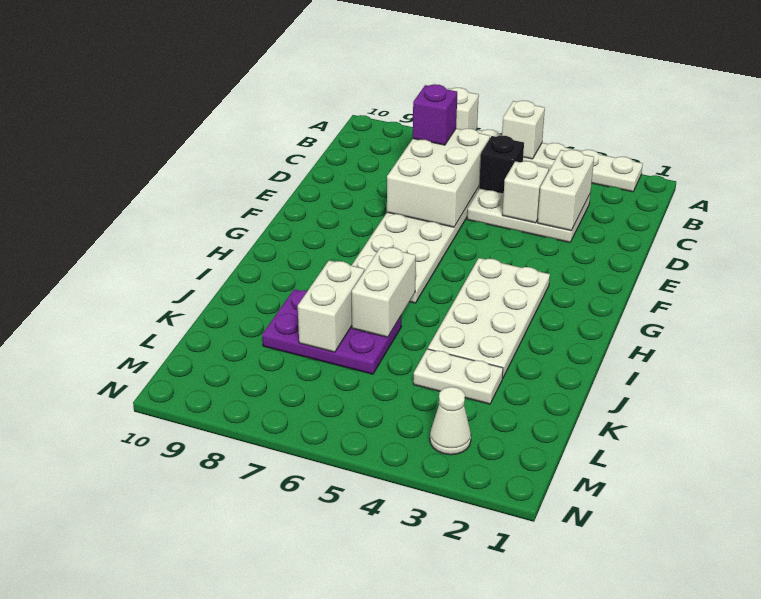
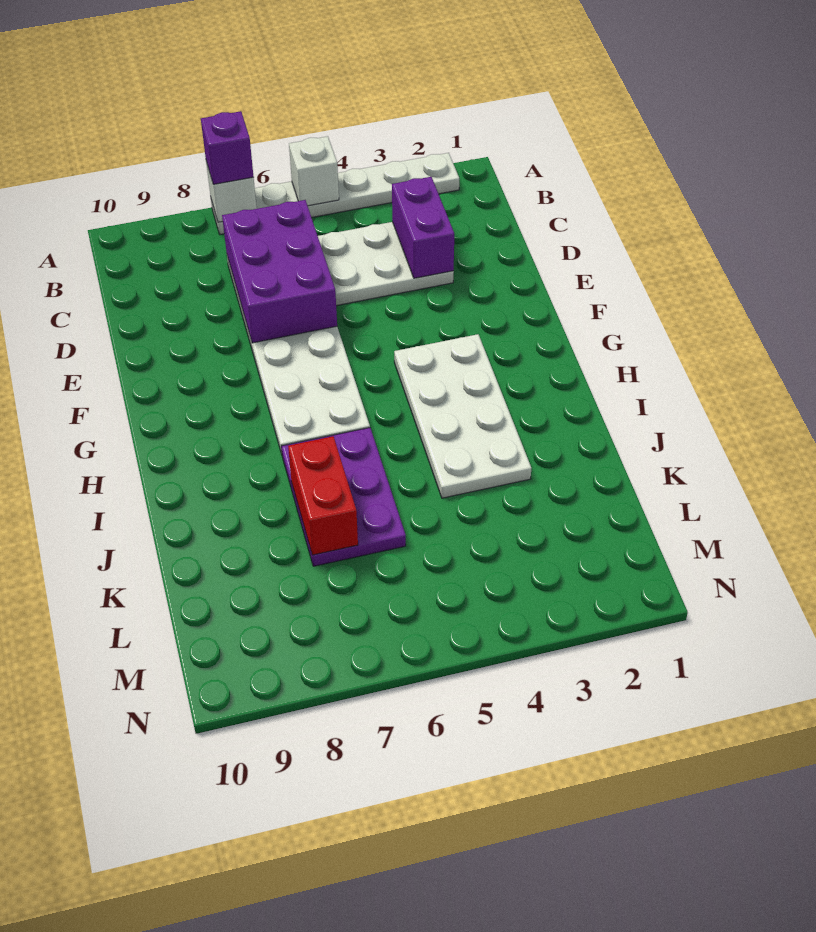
white brick C3:D3 level 2 -> purple brick C3:D3 level 2
black brick C5 level 2 -> none
white brick C6:E7 level 2 -> purple brick C6:E7 level 2
purple brick C7 level 3 -> purple brick A7 level 3
white brick D4 level 2 -> none
white brick I6:J6 level 2 -> none
purple plate J6:K8 level 1 -> purple plate I6:K7 level 1
white brick J7:K7 level 2 -> red brick J7:K7 level 2
white plate K3:K4 level 1 -> none
white cone M3 level 1 -> none

